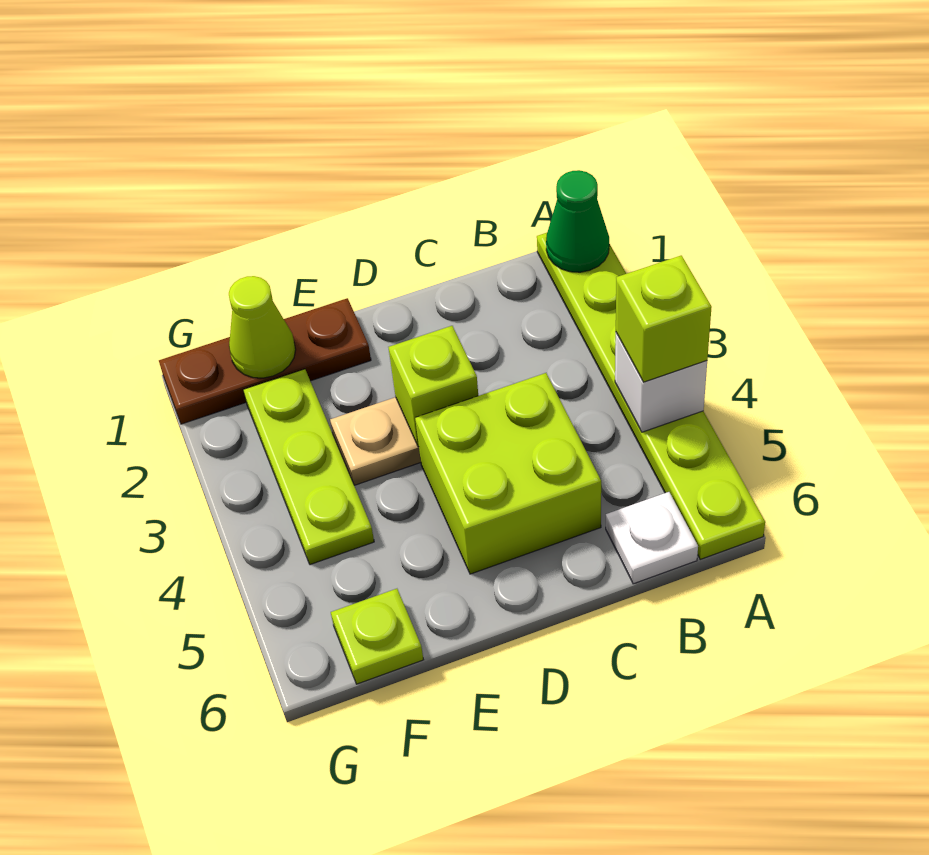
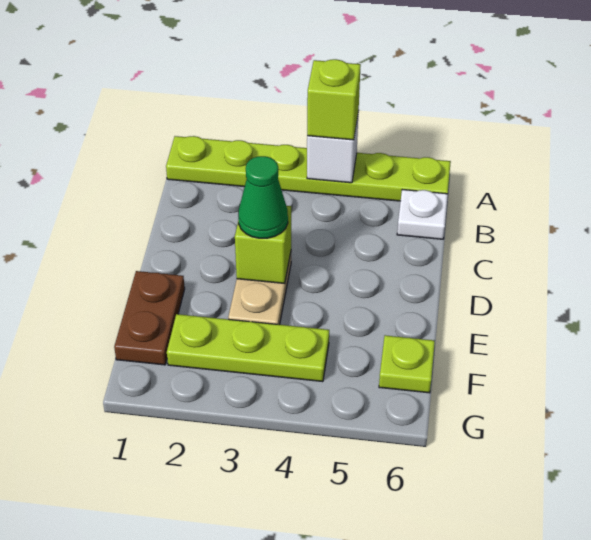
green cone A1 level 2 -> green cone D3 level 3
lime brick C4:D5 level 1 -> none
brown plate E1:G1 level 1 -> brown plate E1:F1 level 1
lime cone F1 level 2 -> none

